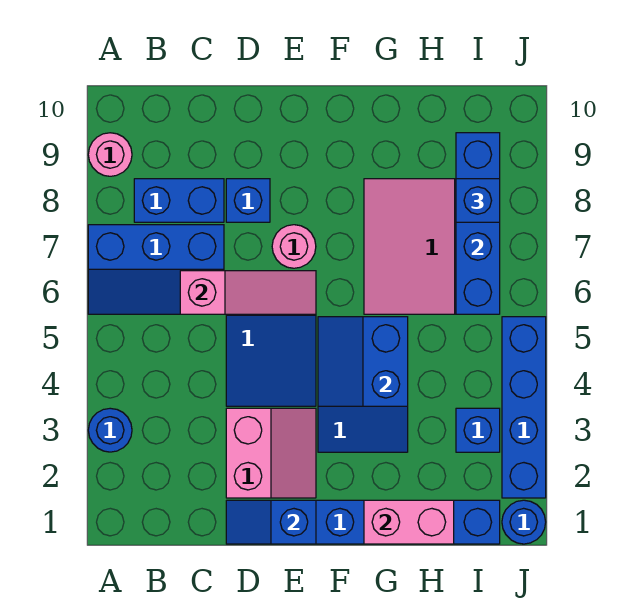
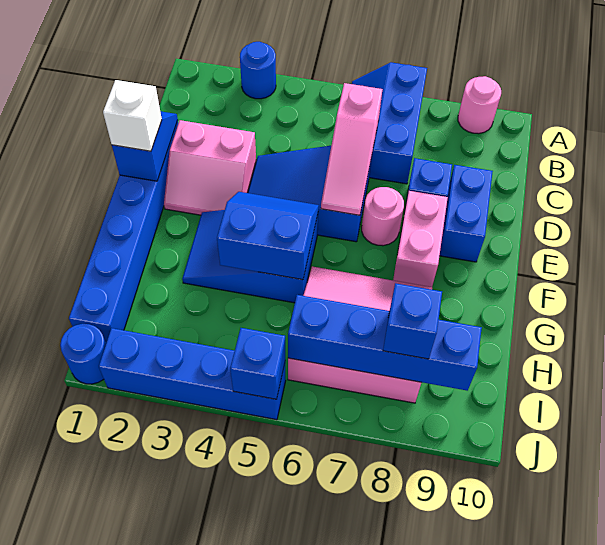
blue brick B8:C8 level 1 -> blue brick D9:E9 level 1
none -> white brick E1 level 3
pink brick G1:H1 level 2 -> pink brick E8:F8 level 1
blue brick I3 level 1 -> blue brick J5 level 2

